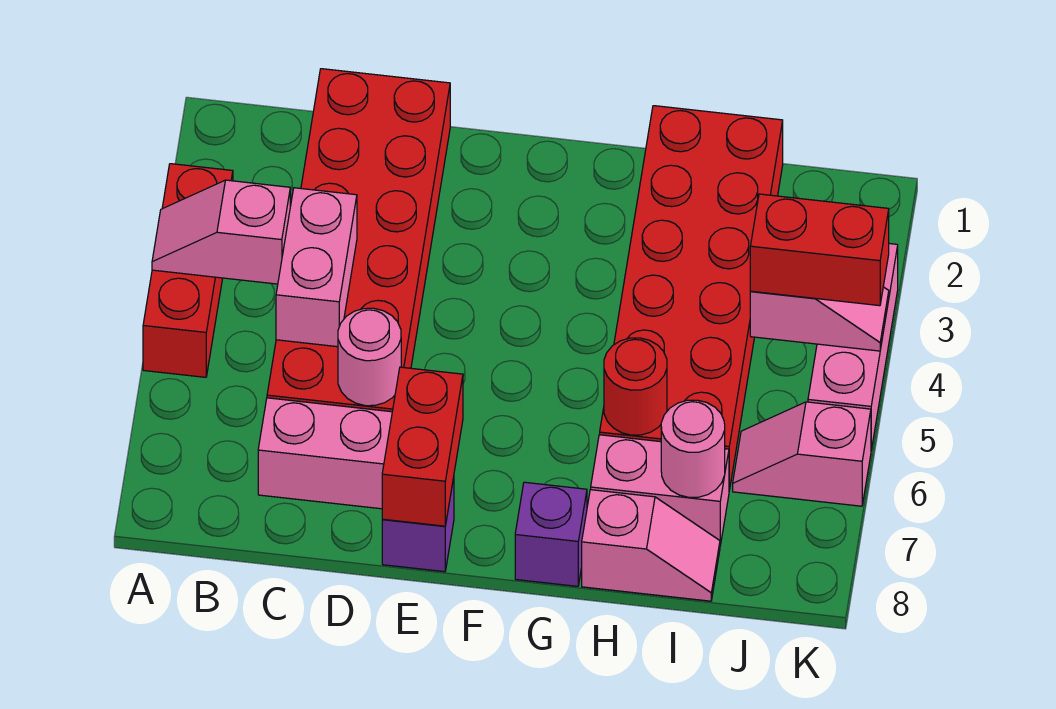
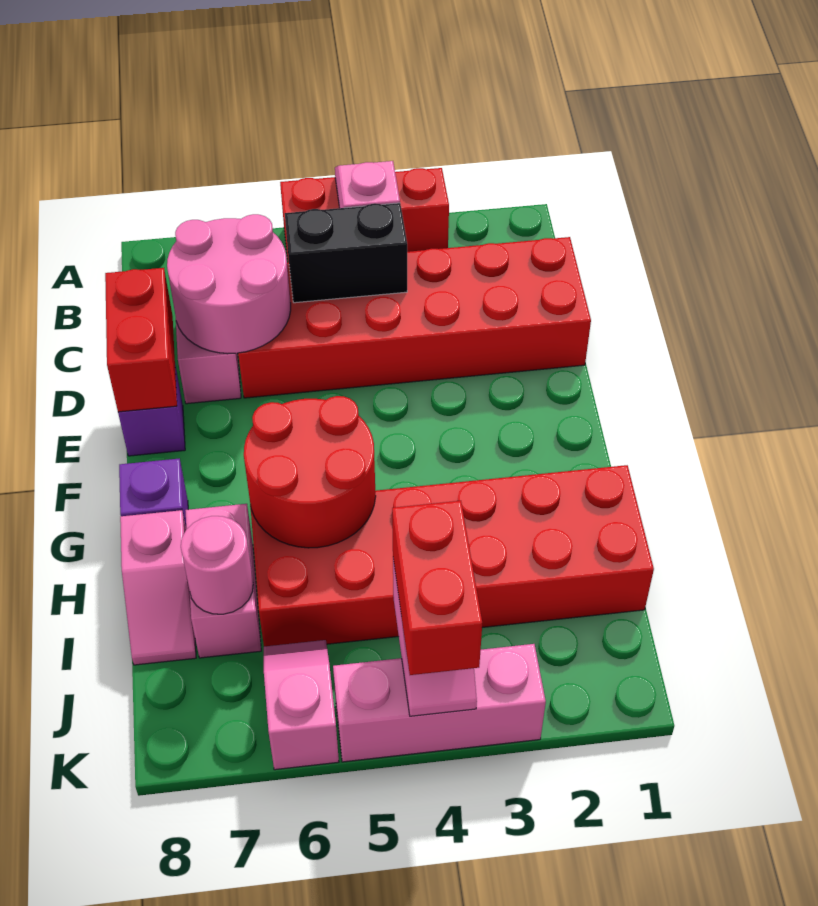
pink brick C4:C5 level 2 -> black brick C4:C5 level 2
pink round brick D6 level 2 -> pink round brick C6:D7 level 2
red brick E7:E8 level 2 -> red brick D8:E8 level 2
red round brick H6 level 2 -> red round brick G5:H6 level 2

